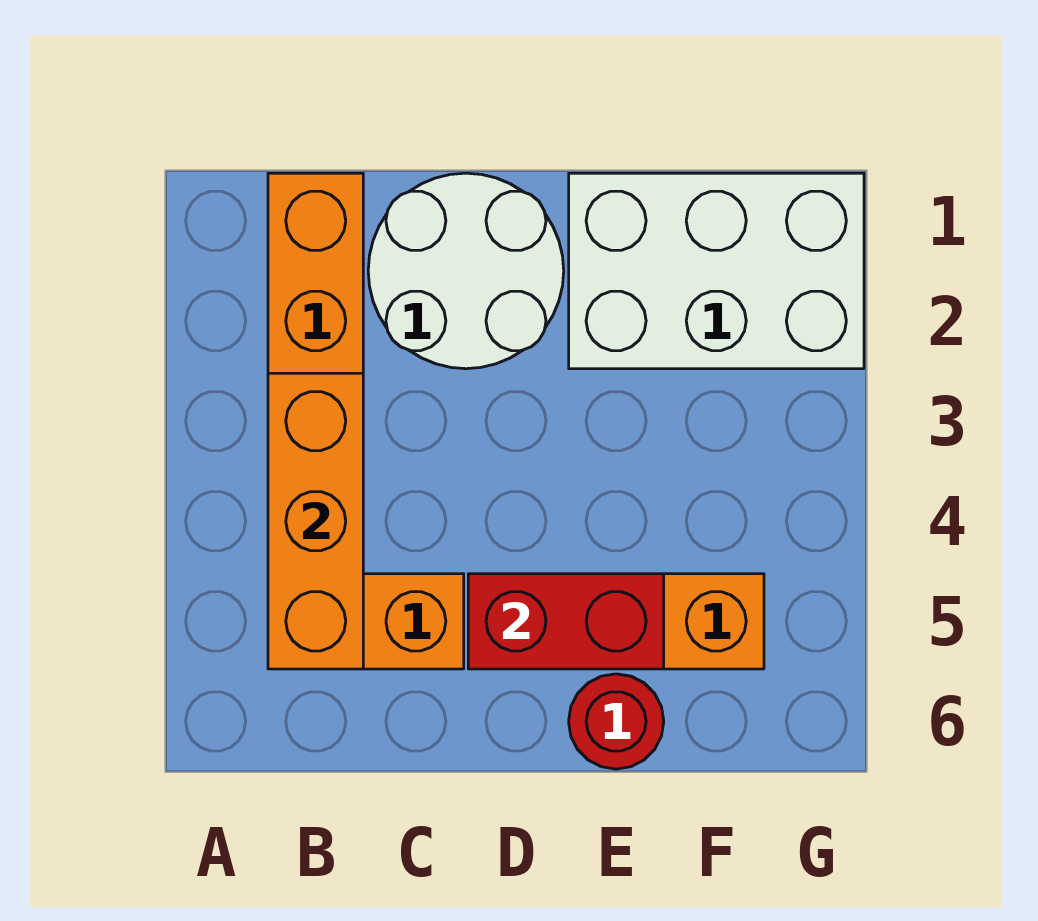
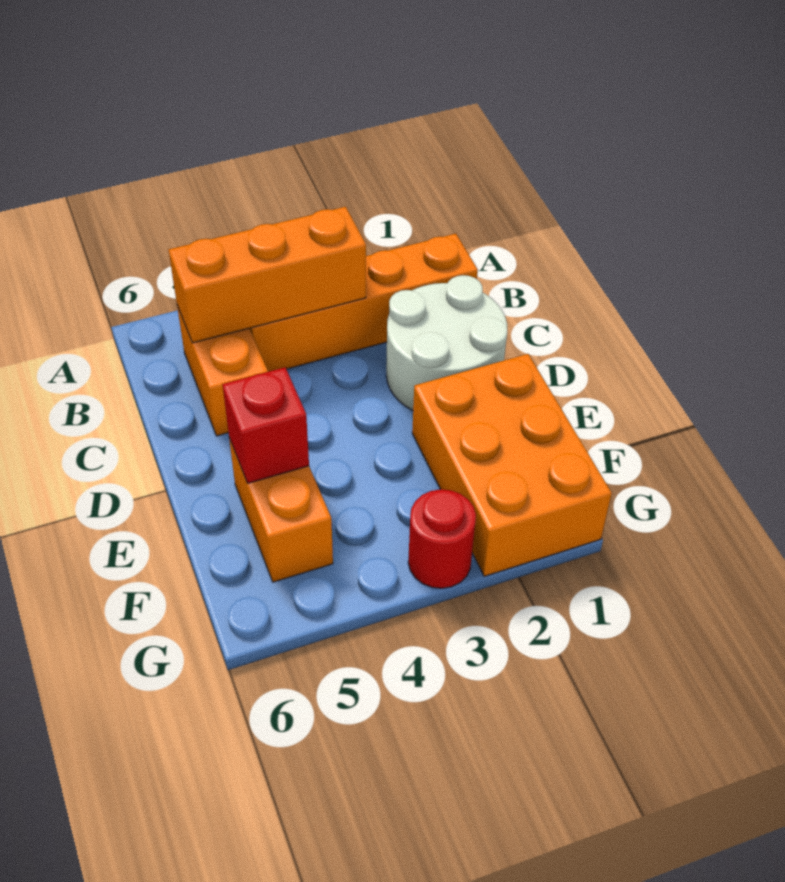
red brick D5:E5 level 2 -> red brick E5 level 2
white brick E1:G2 level 1 -> orange brick E1:G2 level 1
red round brick E6 level 1 -> red round brick G3 level 1

